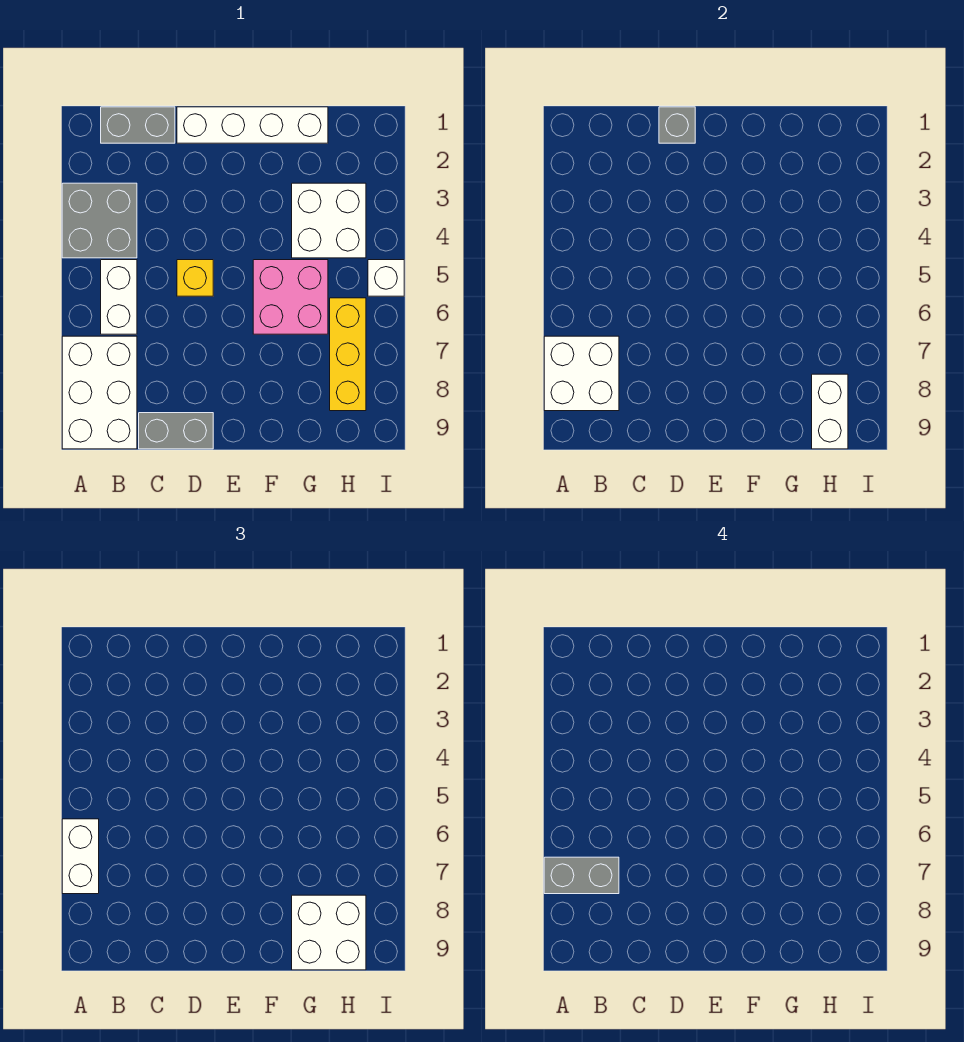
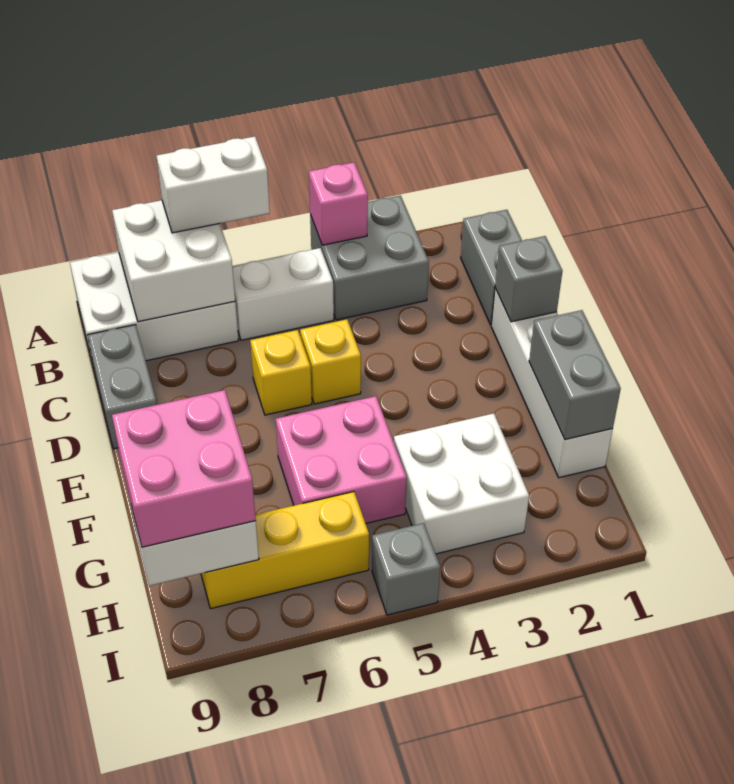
none -> pink brick A4 level 2
grey brick A7:B7 level 4 -> grey brick F1:G1 level 2
none -> yellow brick D6 level 1
white brick G8:H9 level 3 -> pink brick G8:H9 level 3
white brick I5 level 1 -> grey brick I5 level 1

